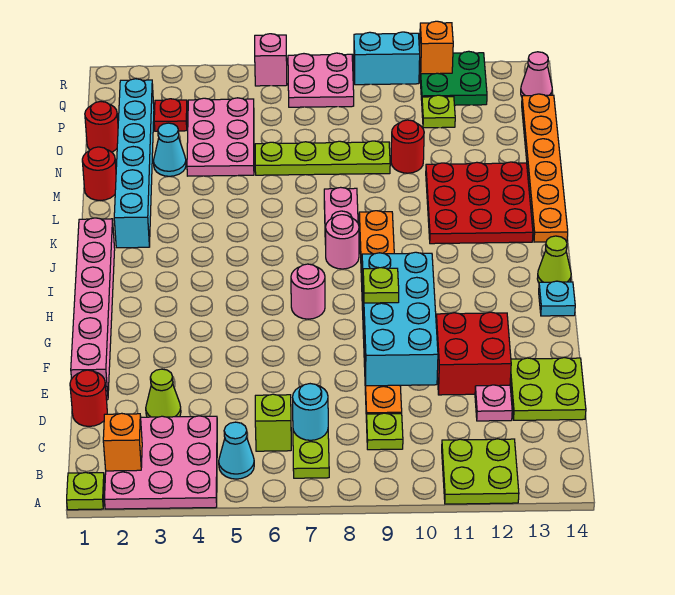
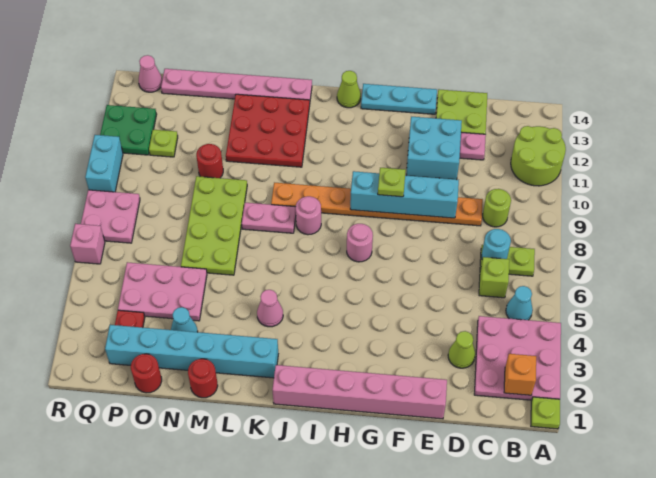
lime plate A11:B12 level 1 -> lime round brick A11:B12 level 1
lime plate C9 level 1 -> lime round brick C9 level 1
red round brick D1 level 1 -> none
cyan brick E9:H10 level 2 -> cyan brick E9:H9 level 2
red brick E11:F12 level 1 -> cyan brick E11:F12 level 1
cyan plate H14 level 1 -> cyan plate F14:H14 level 1
none -> pink cone K4 level 1
orange plate K14:P14 level 1 -> pink plate K14:P14 level 1
lime plate N6:N9 level 1 -> lime plate M6:N9 level 1
orange brick R11 level 2 -> none

